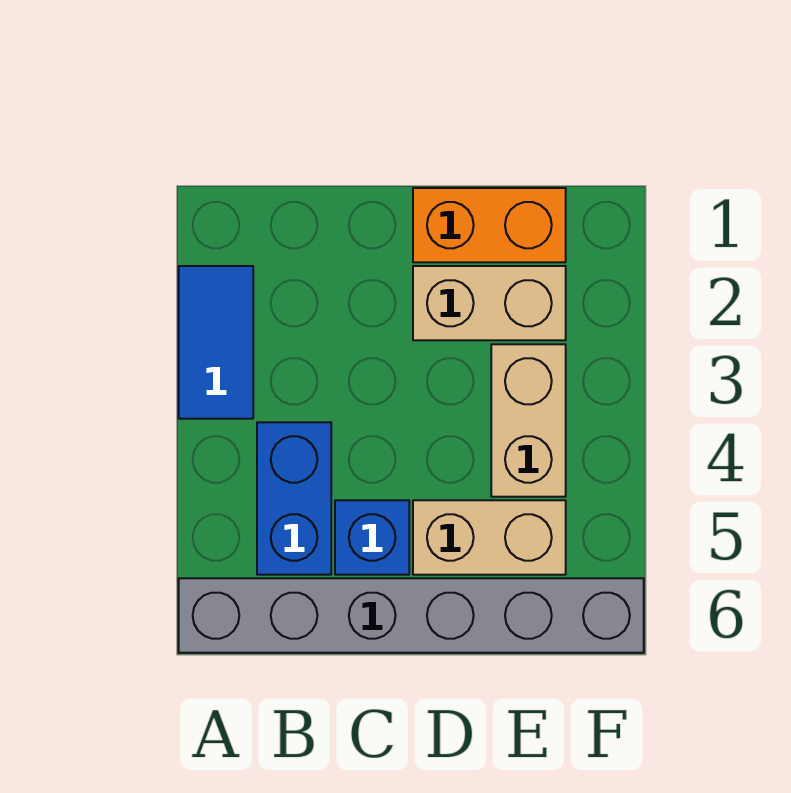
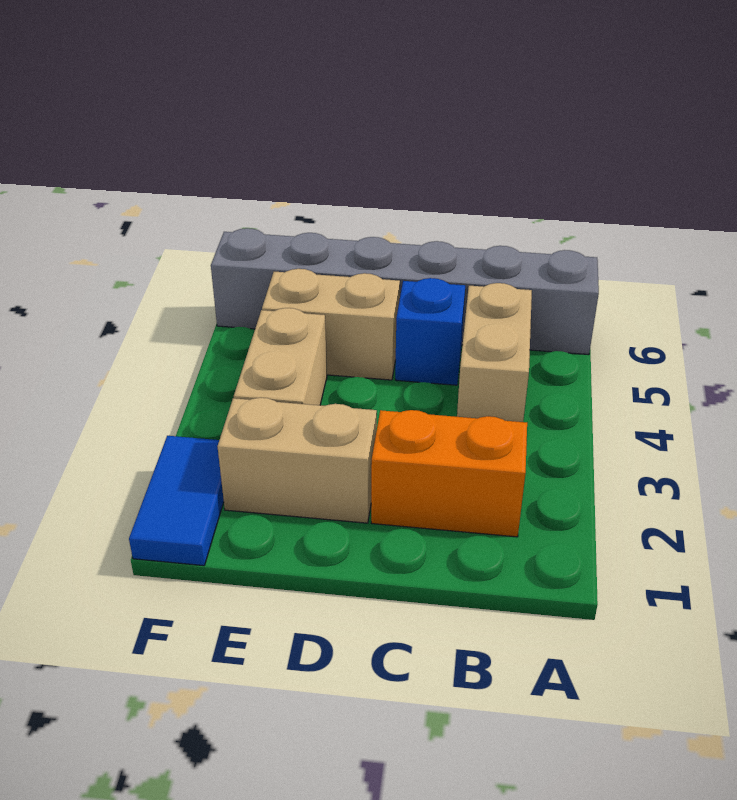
blue tile A2:A3 level 1 -> blue tile F1:F2 level 1
blue brick B4:B5 level 1 -> tan brick B4:B5 level 1
orange brick D1:E1 level 1 -> orange brick B2:C2 level 1

